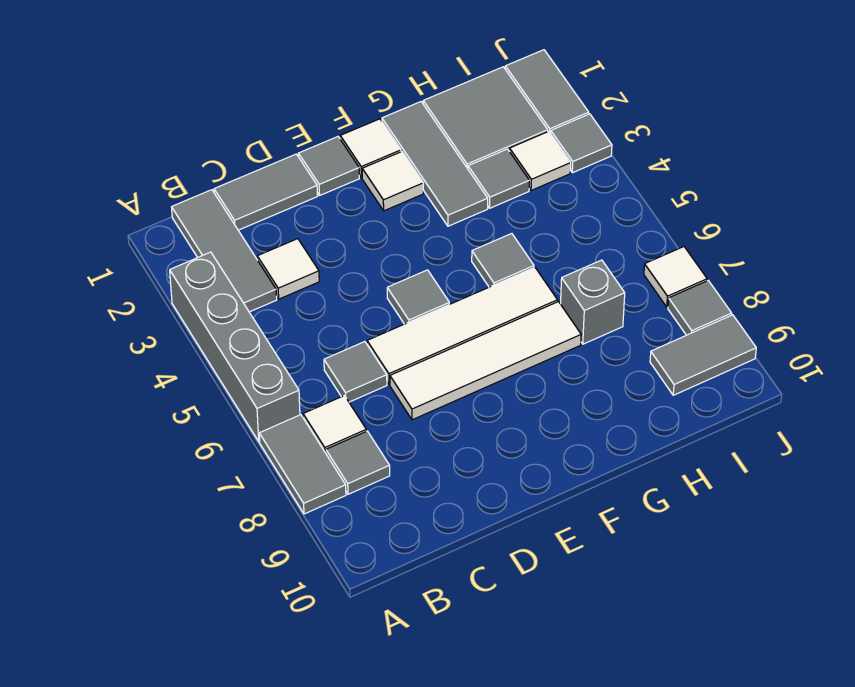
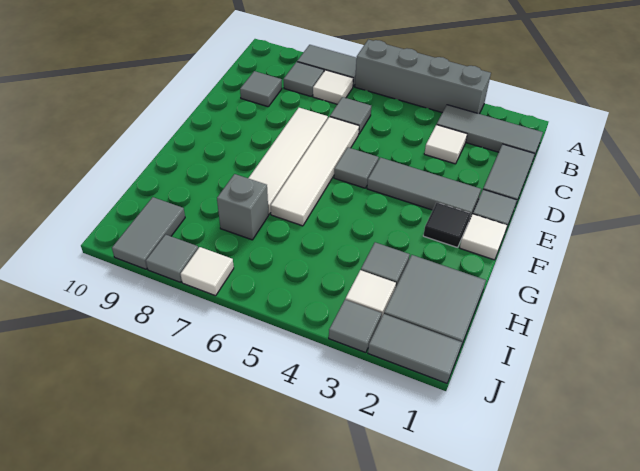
white tile F2 level 1 -> black tile F2 level 1
grey tile G1:G3 level 1 -> grey tile E2:E4 level 1
grey tile G5 level 1 -> grey tile C9 level 1

